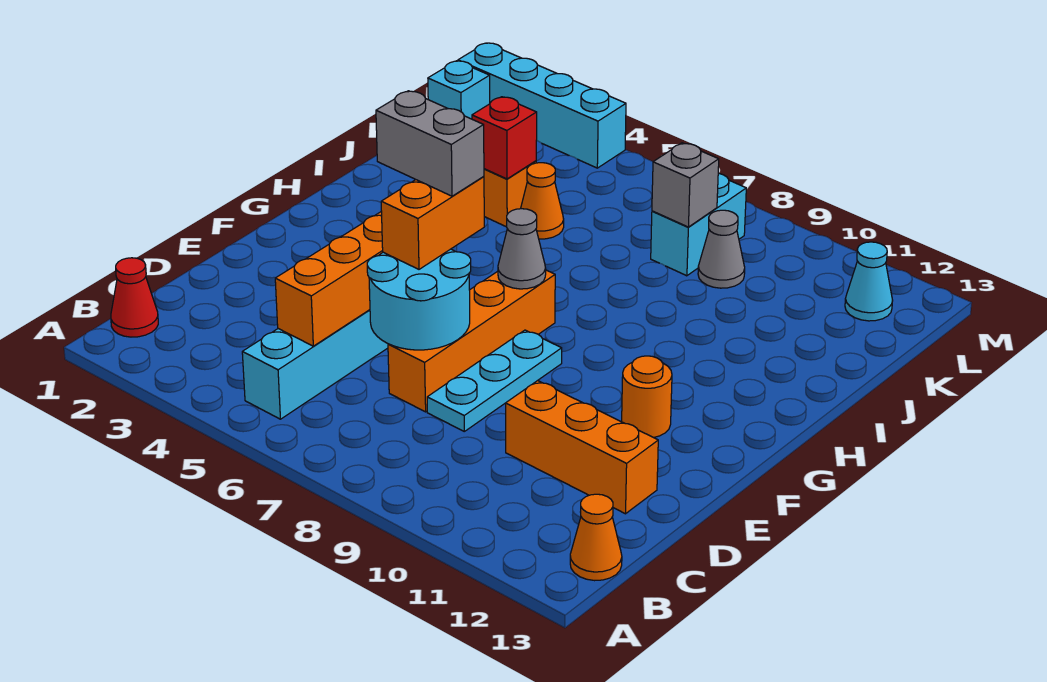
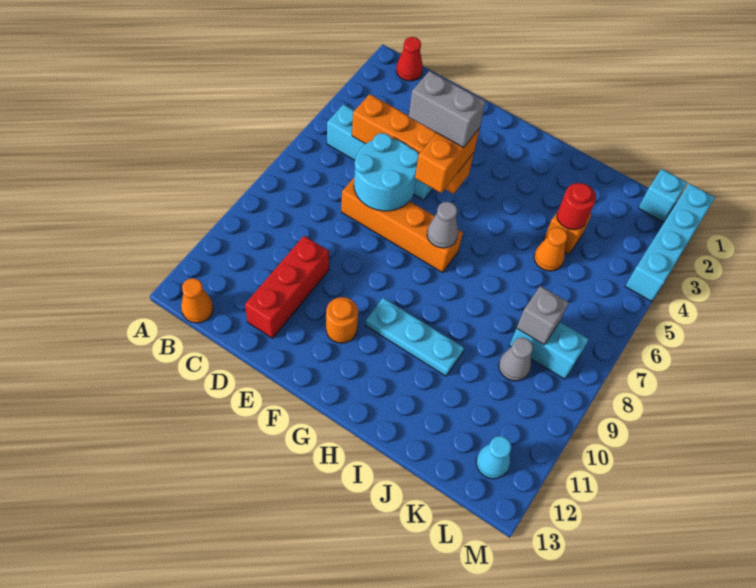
cyan plate D8:F8 level 1 -> cyan plate G10:I10 level 1
orange brick D10:D12 level 1 -> red brick D10:D12 level 1
orange brick E6:F6 level 3 -> orange brick F5:F6 level 3
grey brick F5:F6 level 4 -> grey brick E5:F5 level 4
red brick J4 level 2 -> red round brick J4 level 2

